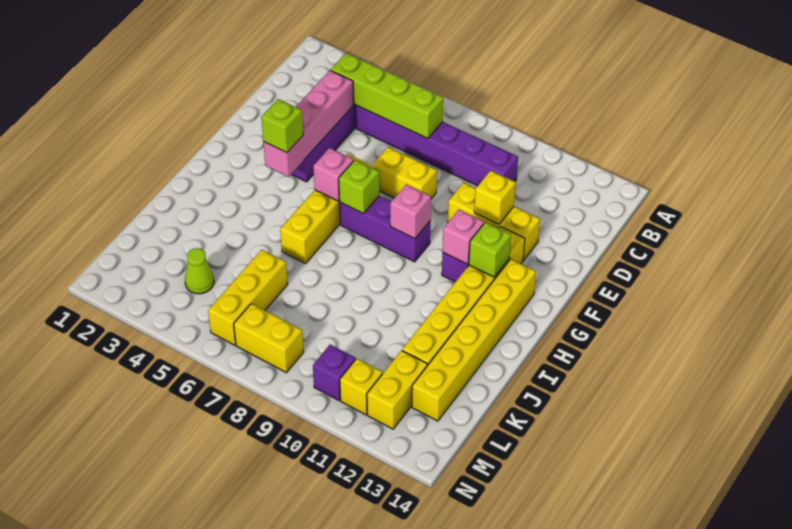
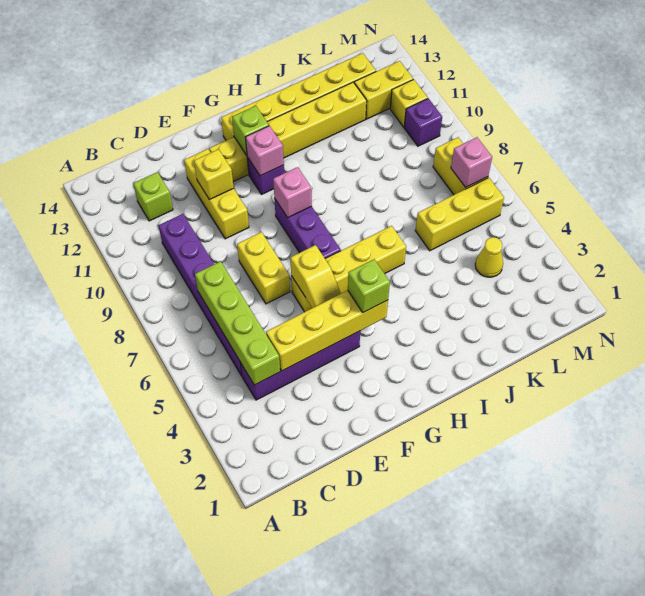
pink brick D4:G4 level 2 -> yellow brick D4:G4 level 2
none -> yellow slope F5:F6 level 2 top 6
pink brick G6 level 2 -> pink brick M7 level 2
lime brick G7 level 2 -> lime brick C12 level 1
lime cone L4 level 1 -> yellow cone L4 level 1

